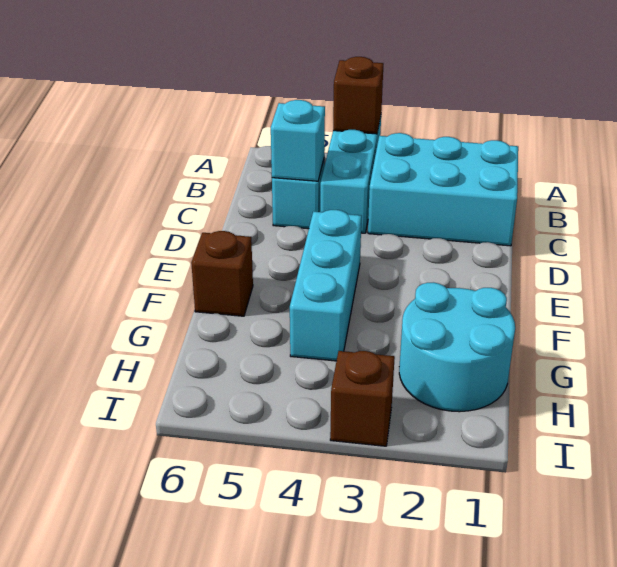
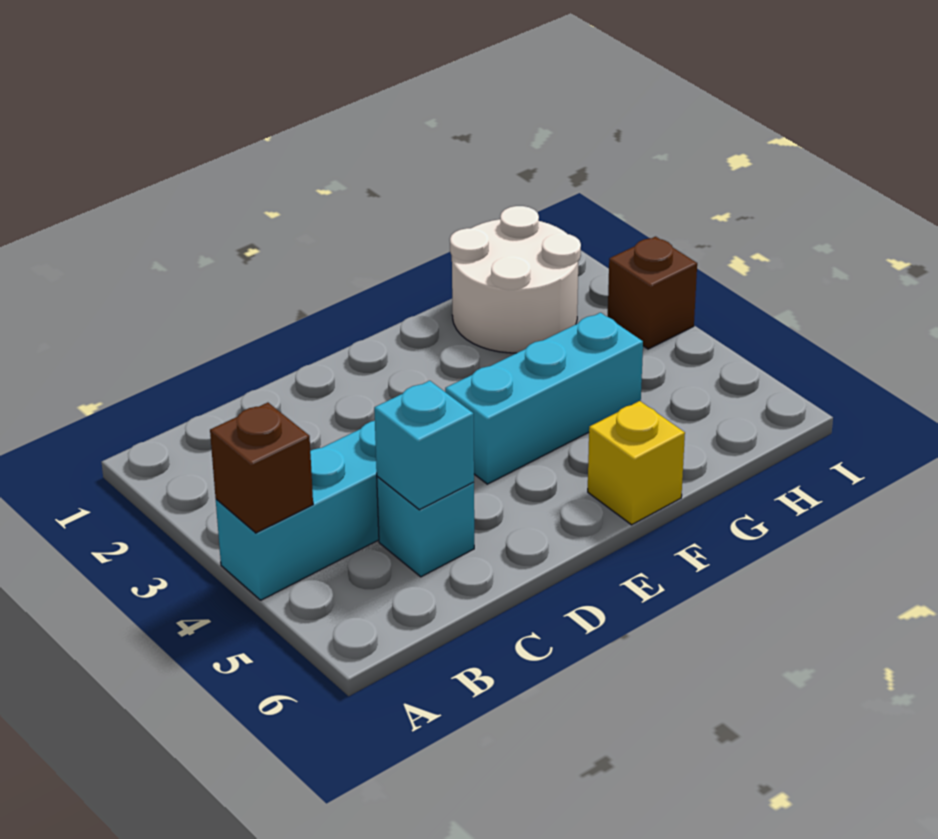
cyan brick B1:C3 level 1 -> none
brown brick F6 level 1 -> yellow brick F6 level 1
cyan round brick G1:H2 level 1 -> white round brick G1:H2 level 1

